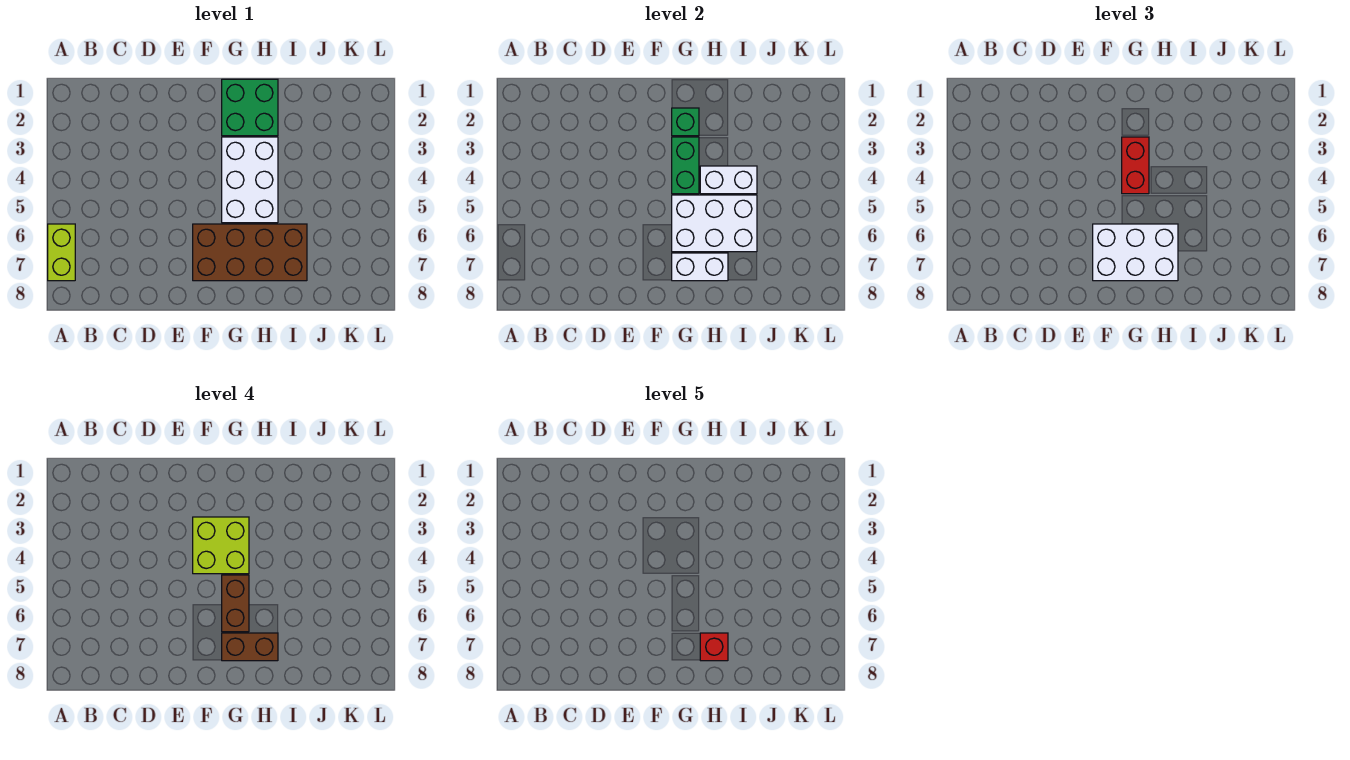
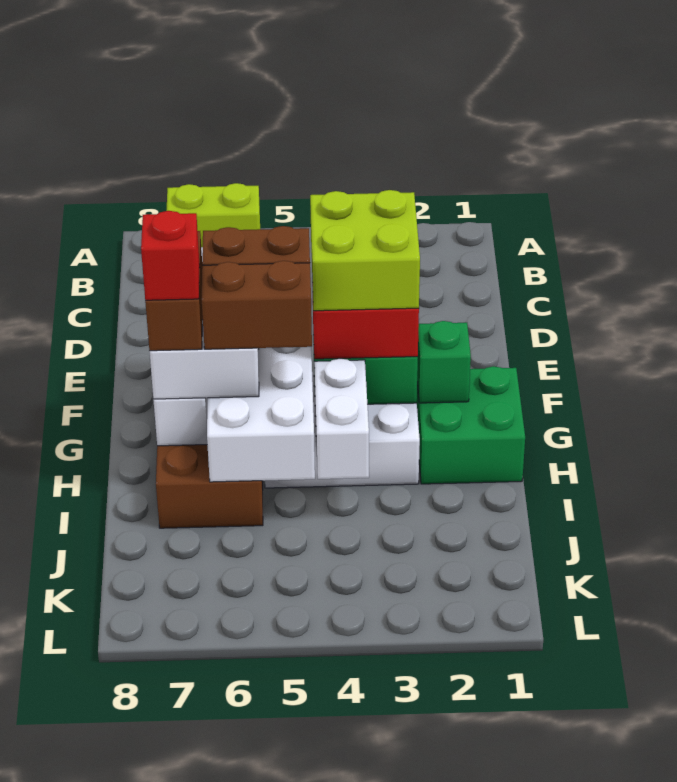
none -> brown brick H5:H6 level 4

